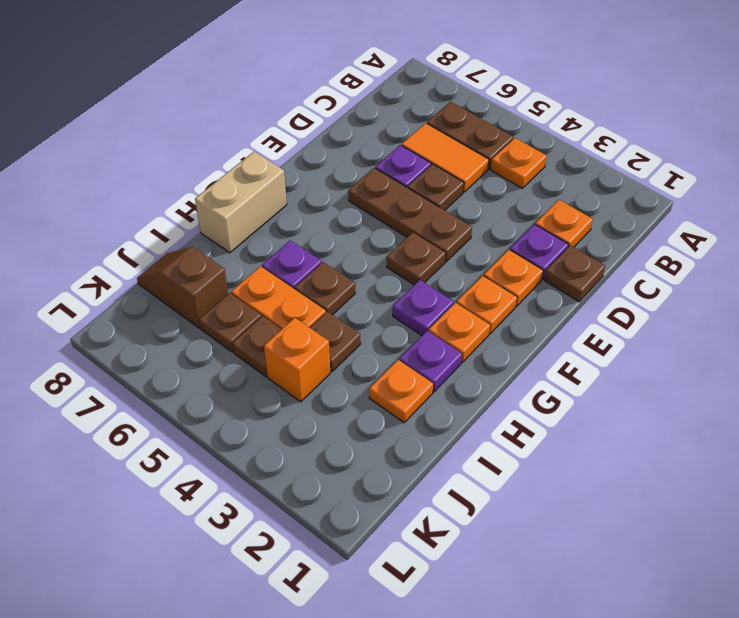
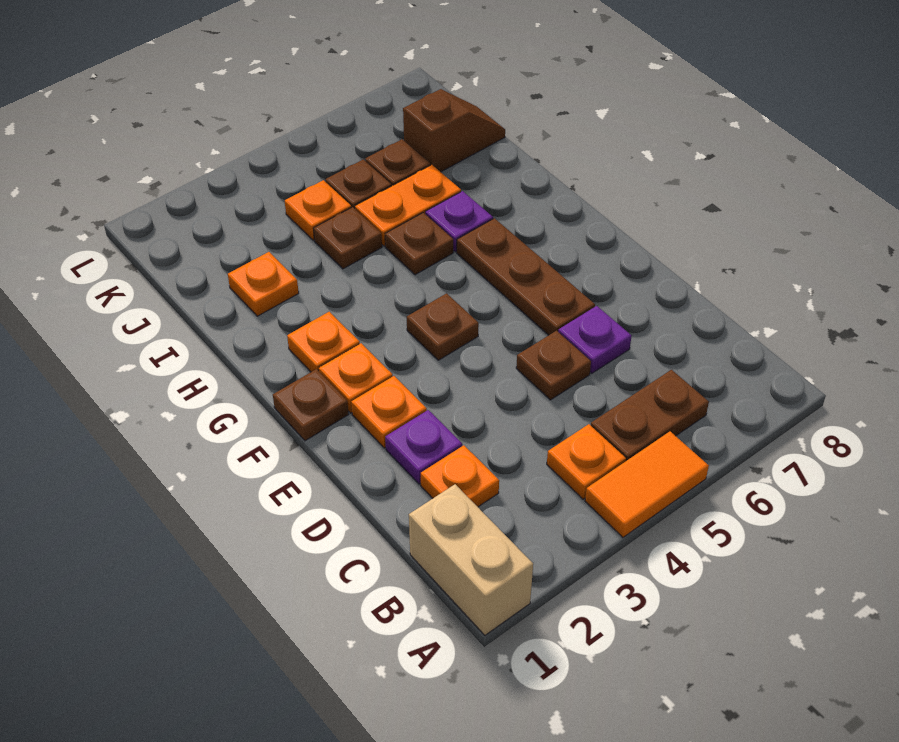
orange tile C5:C6 level 1 -> orange tile A4:A5 level 1
brown plate D1 level 1 -> brown plate F1 level 1
brown plate E4:E6 level 1 -> brown plate E6:G6 level 1
purple plate G3 level 1 -> none
tan brick G8:H8 level 1 -> tan brick A1:B1 level 1
purple plate H2 level 1 -> none
orange brick J4 level 1 -> orange plate J4 level 1

